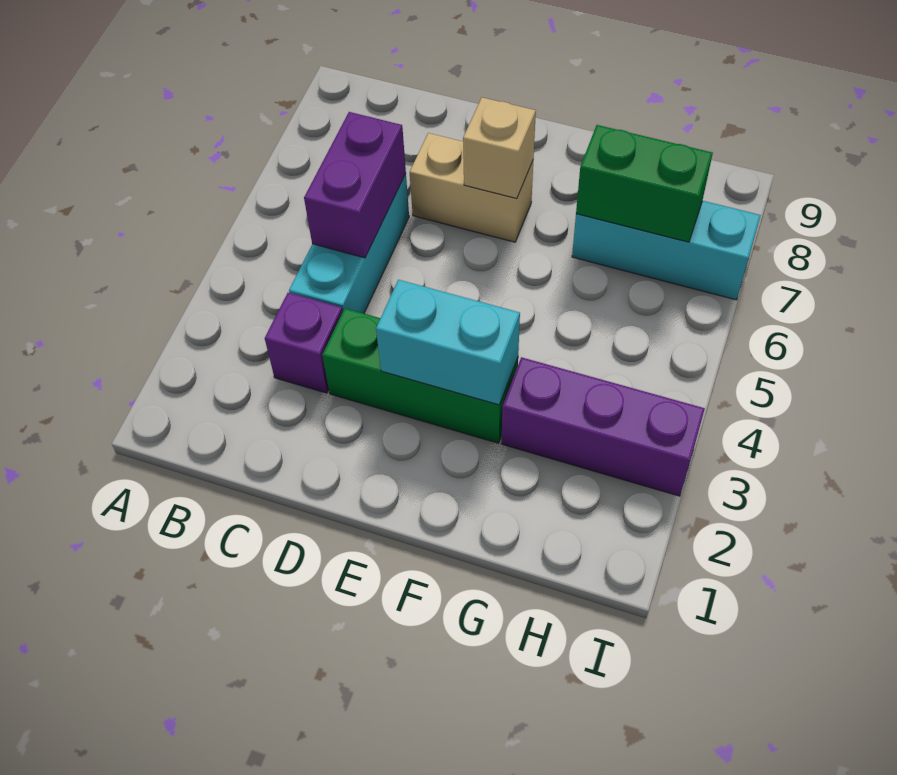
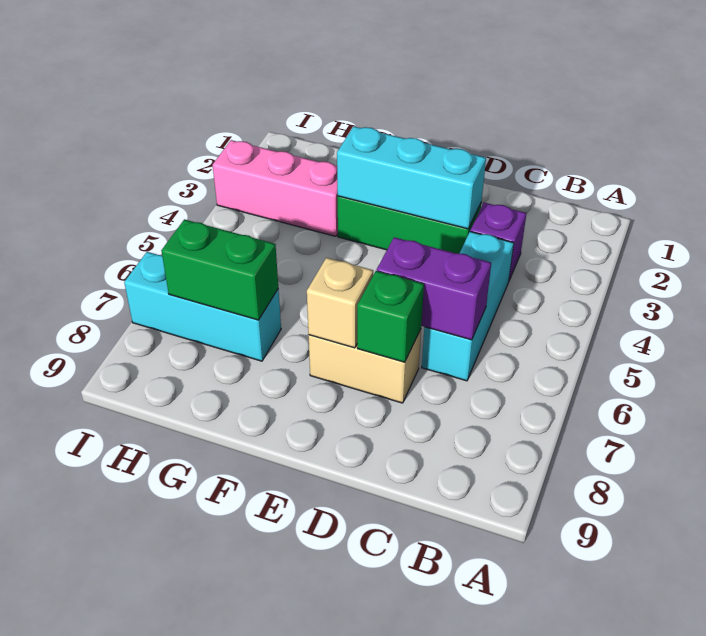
purple brick C5:C6 level 2 -> purple brick C6:D6 level 2
none -> green brick D7 level 2
cyan brick E3:F3 level 2 -> cyan brick D3:F3 level 2
purple brick G3:I3 level 1 -> pink brick G3:I3 level 1

